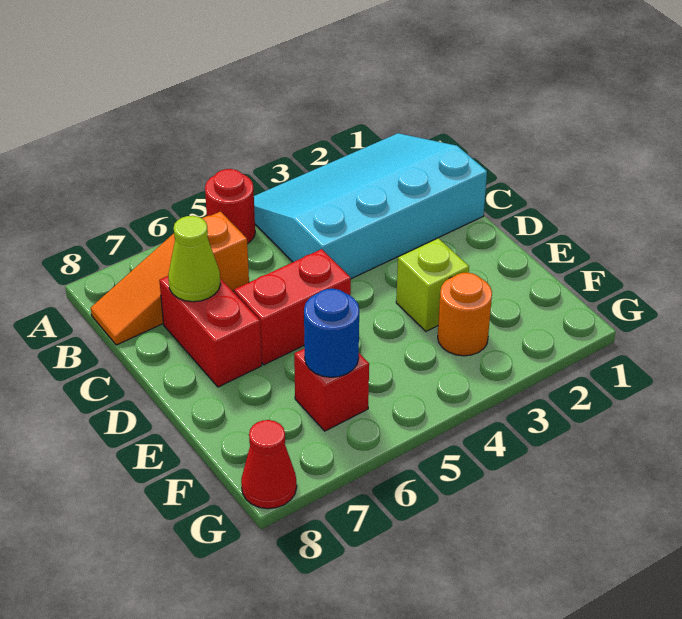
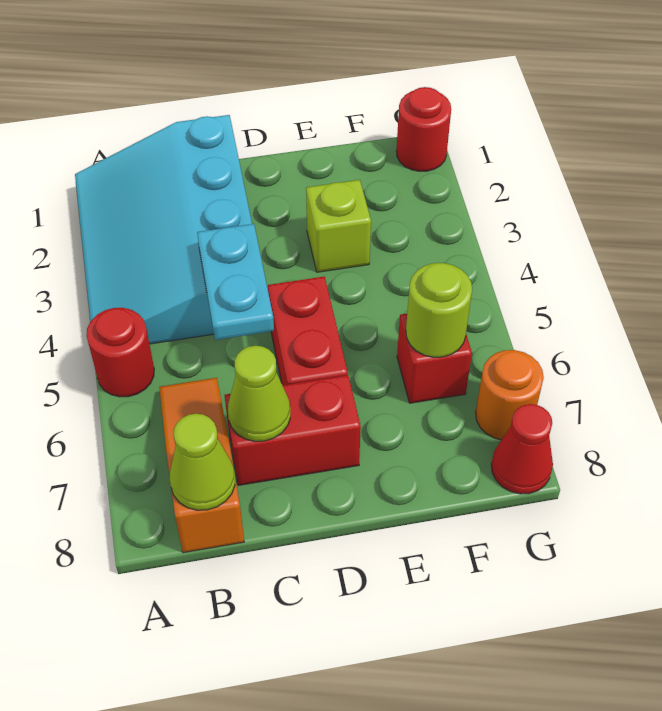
orange slope B6:B8 level 1 top 6 -> orange slope B6:B8 level 1 top 8
none -> lime cone B8 level 2
none -> cyan plate C4:C5 level 2
orange round brick F3 level 1 -> orange round brick G7 level 1
blue round brick F6 level 2 -> lime round brick F6 level 2
none -> red round brick G1 level 1

